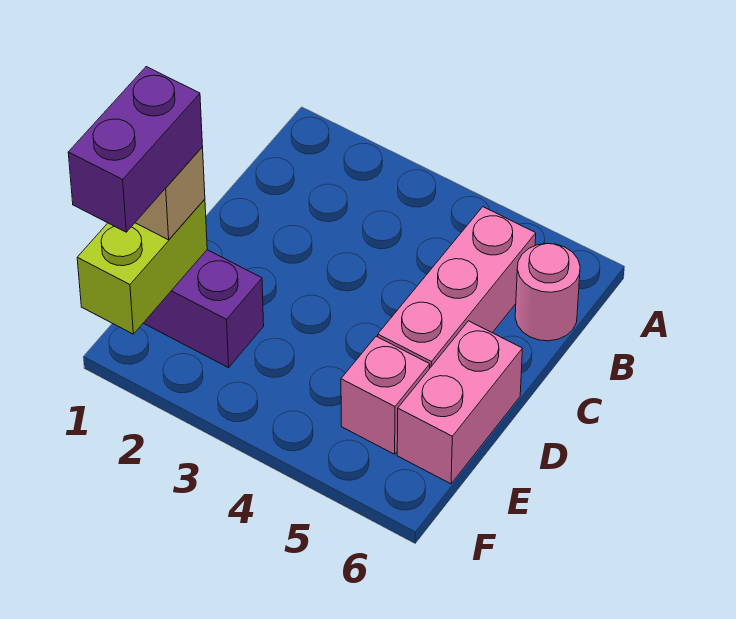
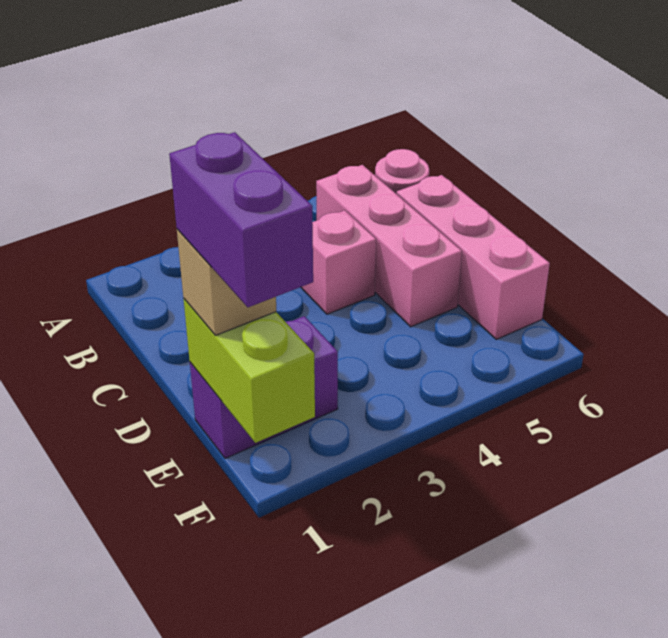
pink brick D6:E6 level 1 -> pink brick C6:E6 level 1
pink brick E5 level 1 -> pink brick C4 level 1

